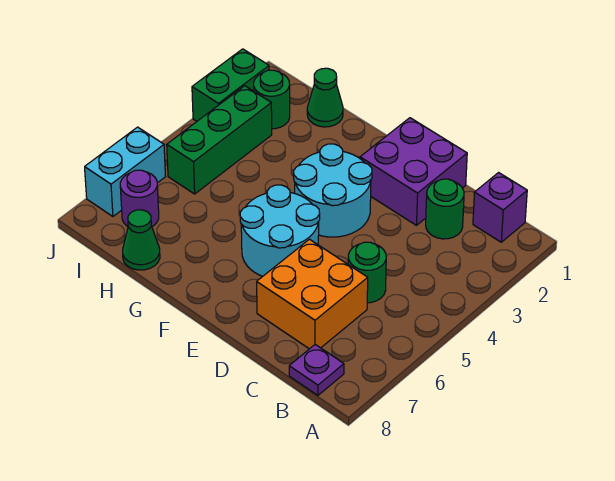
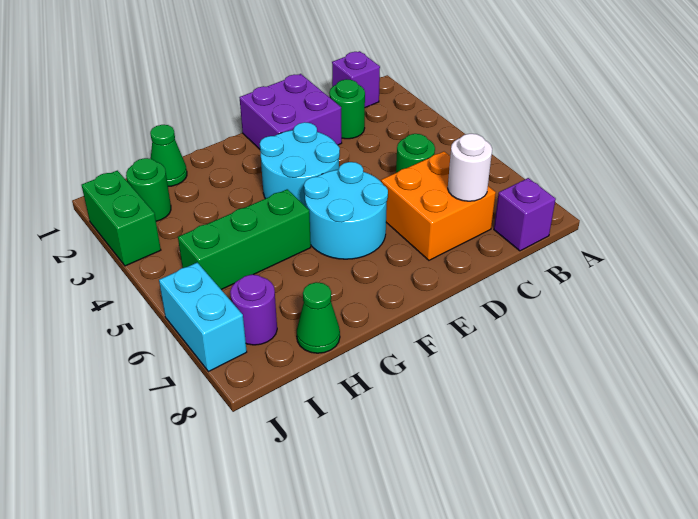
purple plate B8 level 1 -> purple brick B8 level 1
none -> white round brick C7 level 2
green brick I3:I5 level 1 -> green brick G5:I5 level 1

